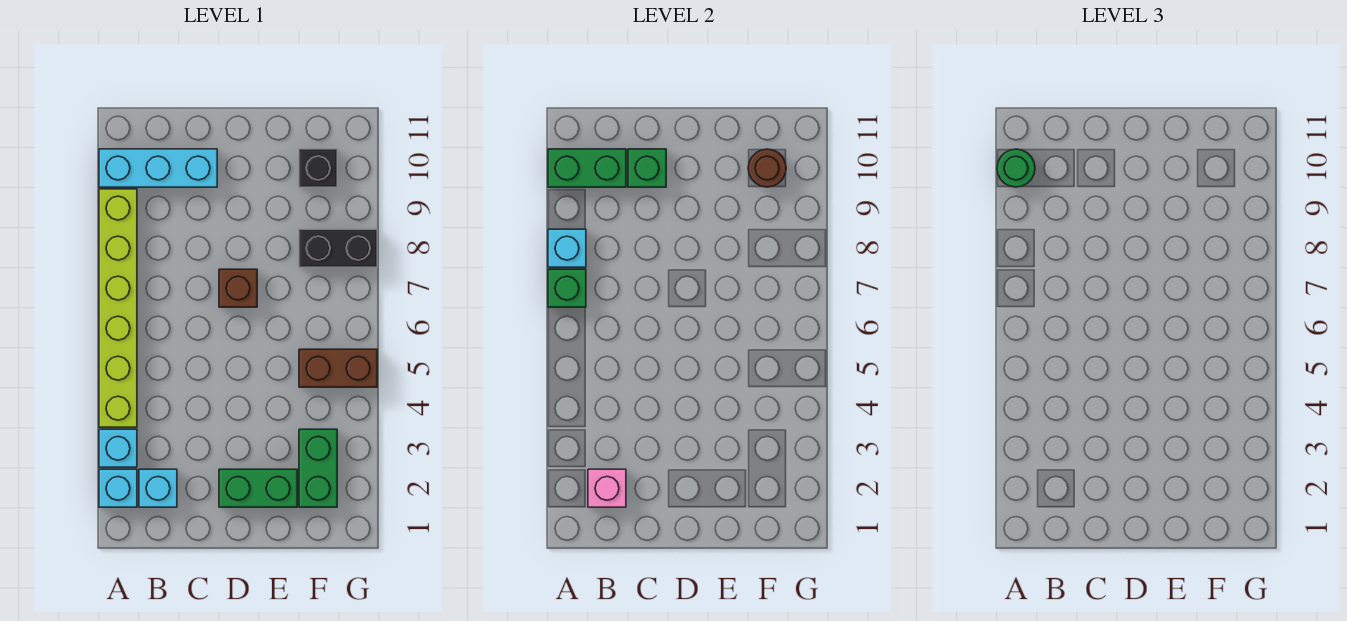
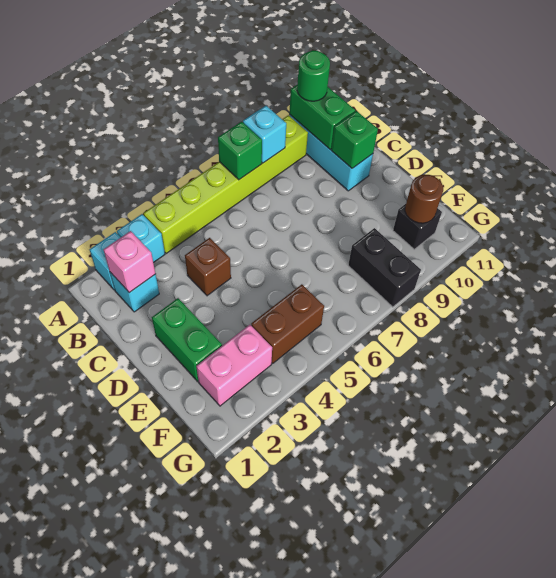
brown brick D7 level 1 -> brown brick C4 level 1
green brick F2:F3 level 1 -> pink brick F2:F3 level 1
brown brick F5:G5 level 1 -> brown brick F4:F5 level 1

